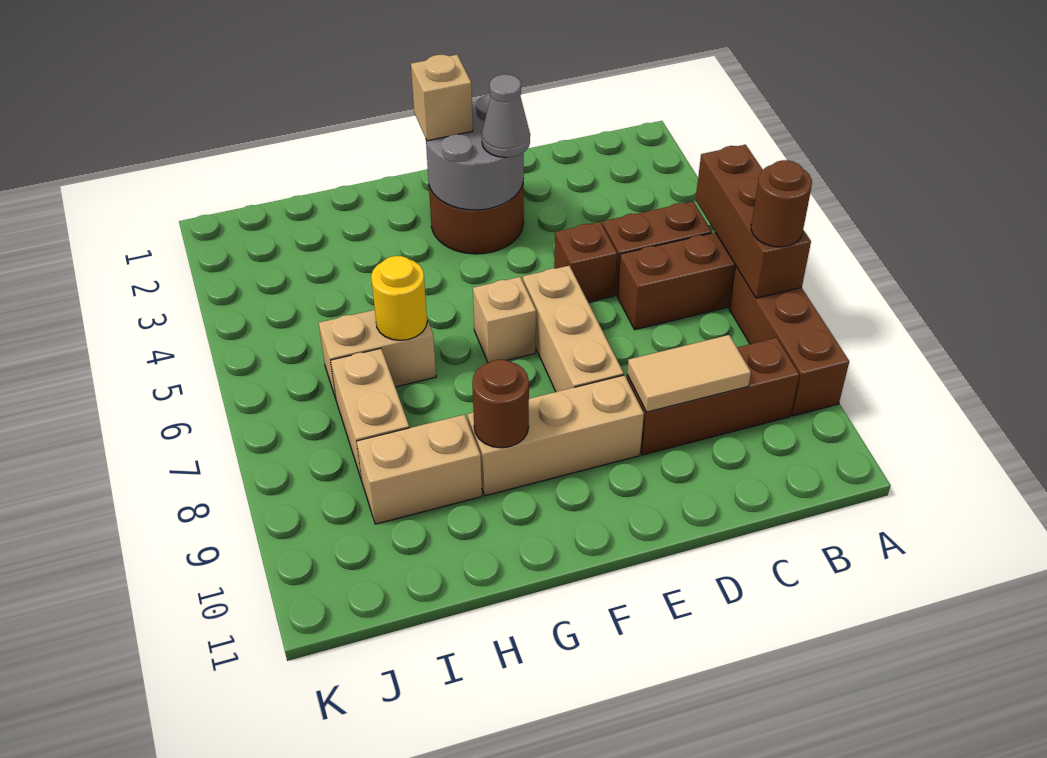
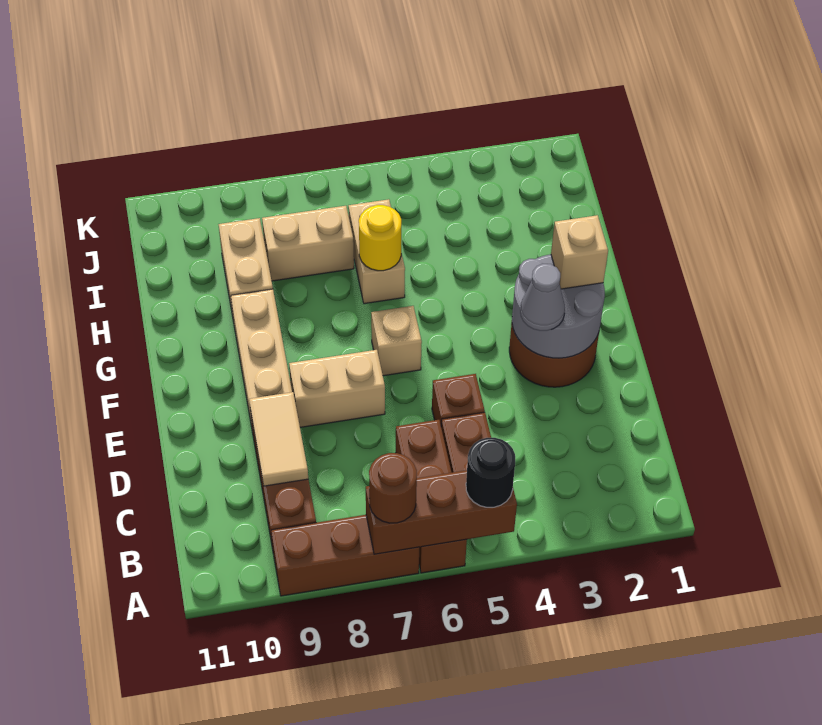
none -> black round brick A5 level 3
tan brick E6:E8 level 1 -> tan brick E7:E8 level 1
brown round brick G9 level 2 -> none

